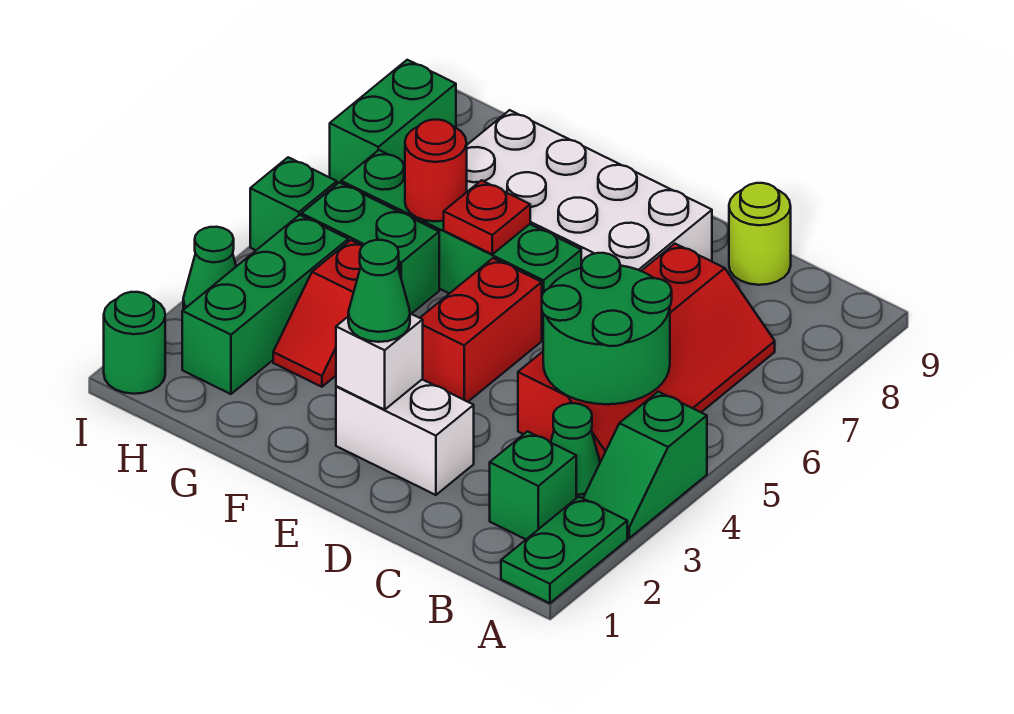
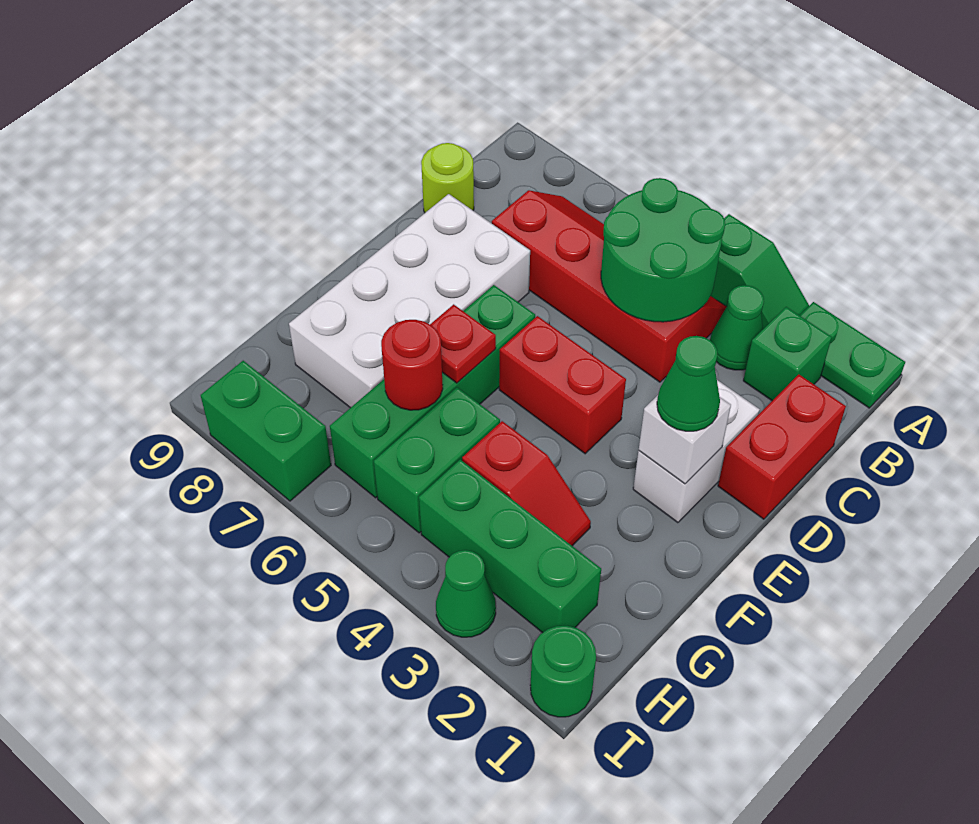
none -> red brick C1:D1 level 1
green brick I5 level 1 -> none

